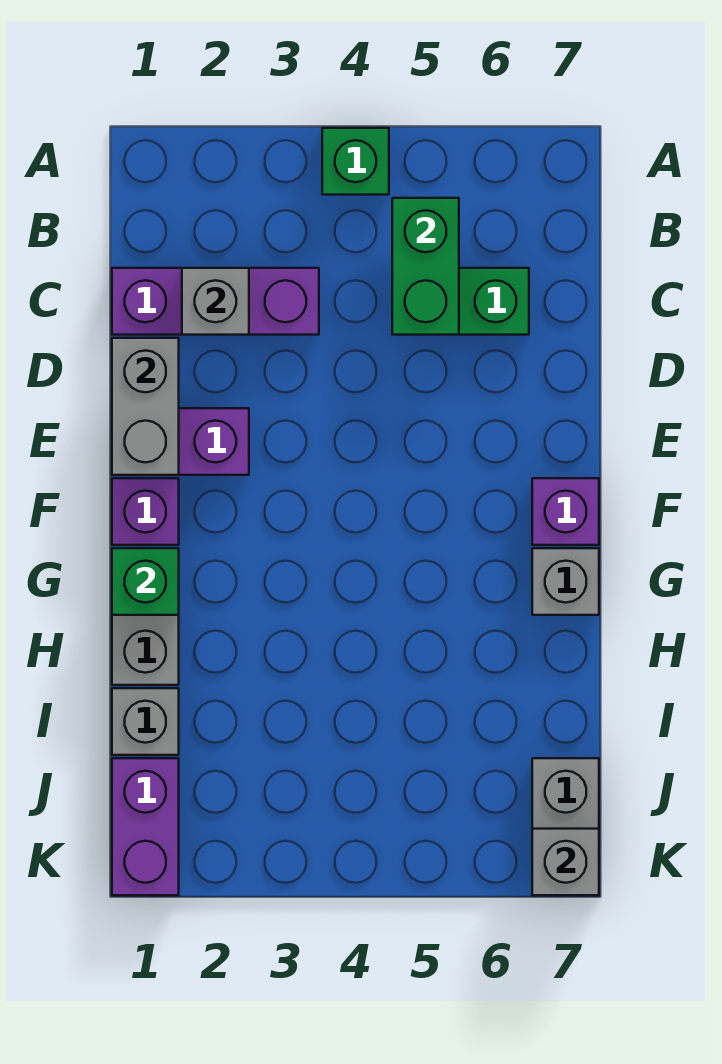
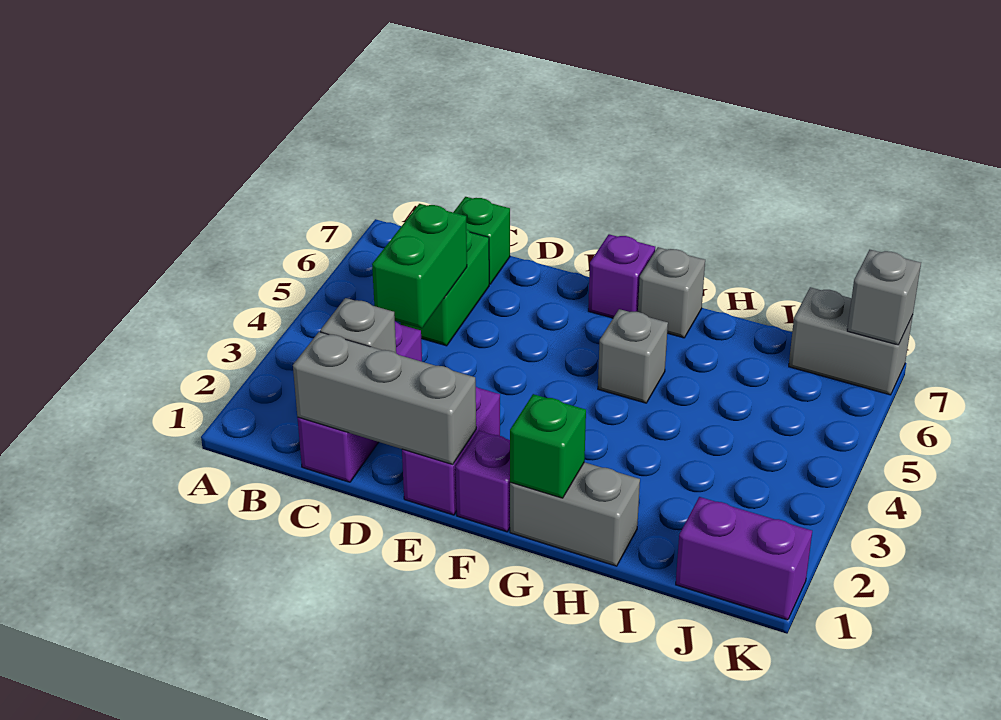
green brick A4 level 1 -> green brick C7 level 1
green brick B5:C5 level 2 -> green brick C4:C5 level 2
grey brick D1:E1 level 2 -> grey brick C1:E1 level 2
grey brick I1 level 1 -> grey brick G5 level 1

